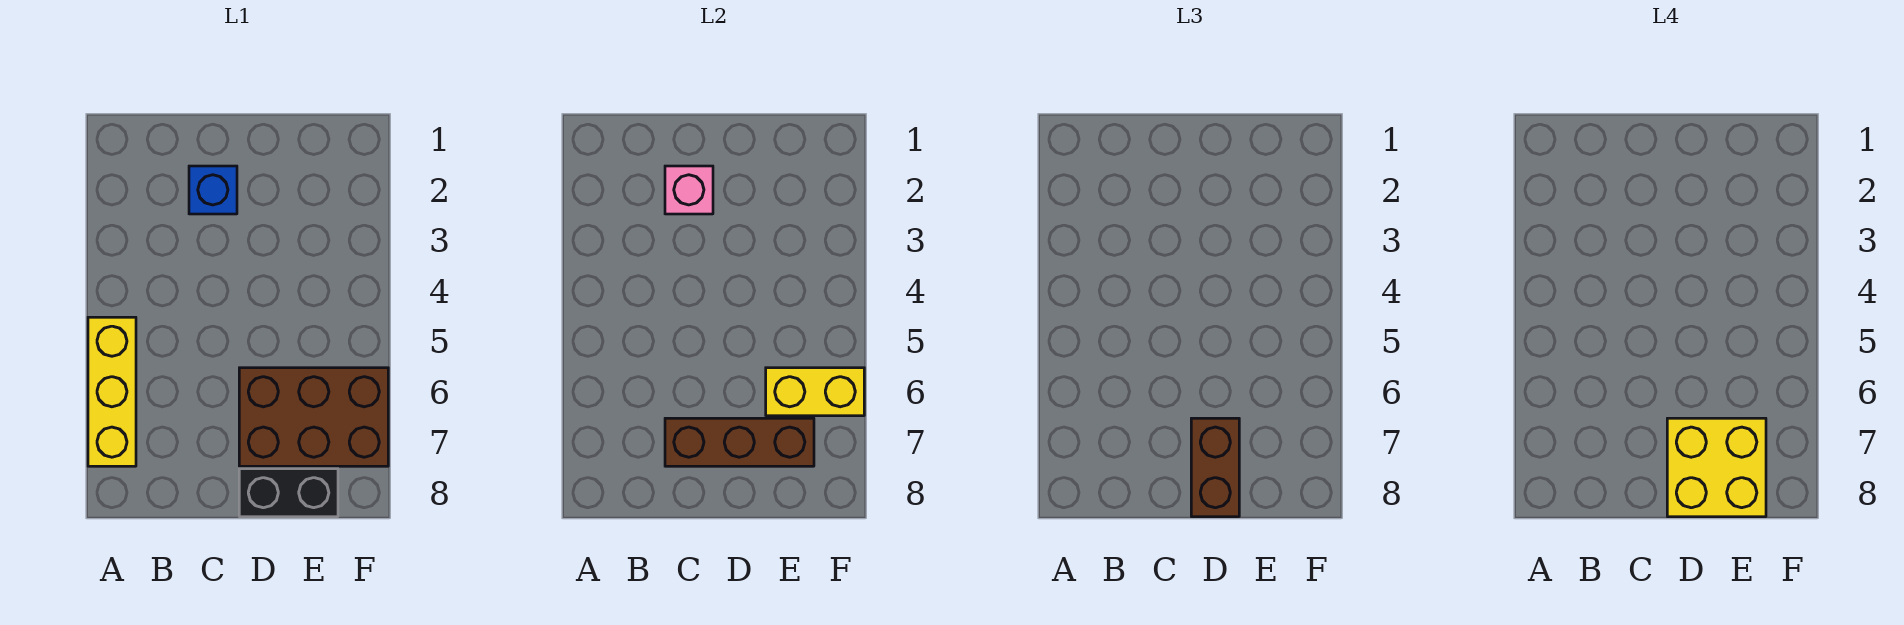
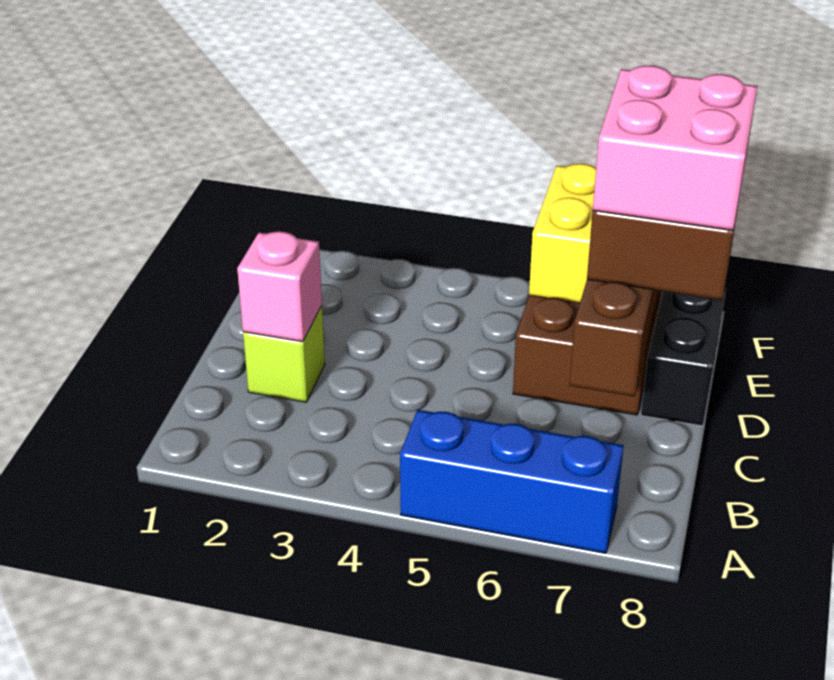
yellow brick A5:A7 level 1 -> blue brick A5:A7 level 1
blue brick C2 level 1 -> lime brick C2 level 1
yellow brick D7:E8 level 4 -> pink brick D7:E8 level 4

